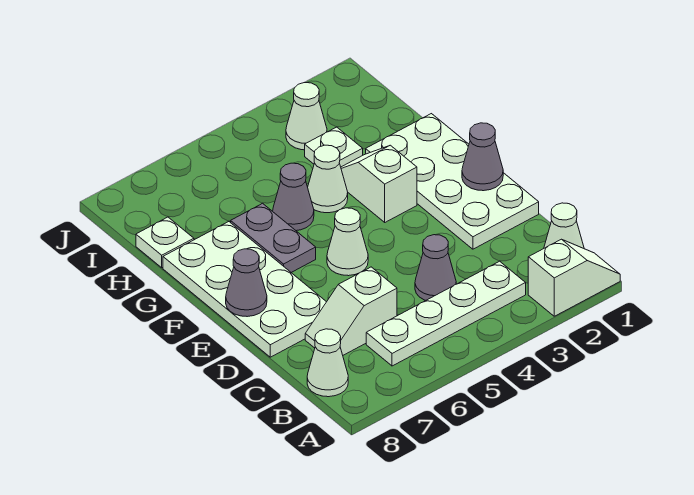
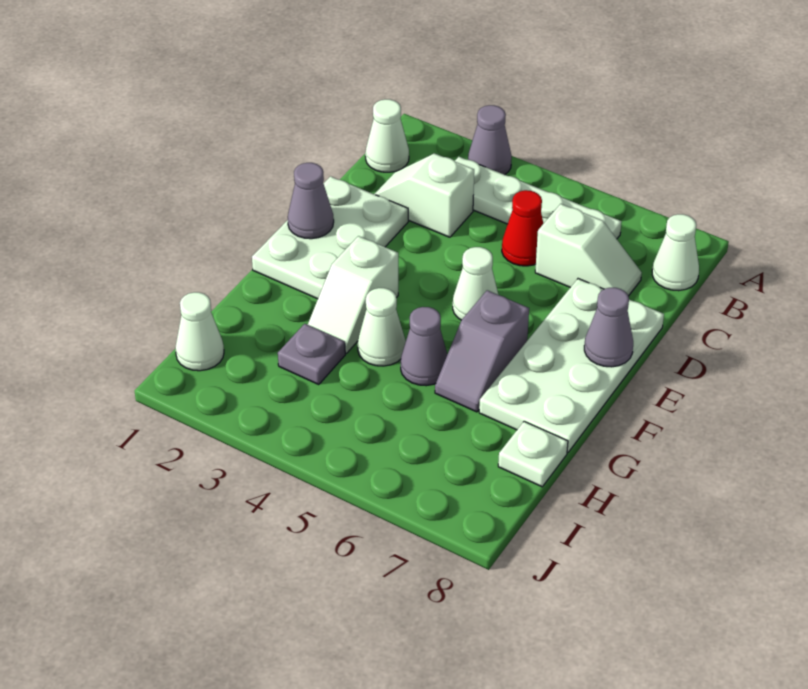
white slope A1:A2 level 1 top 2 -> white slope C2:C3 level 1 top 3
grey cone C4 level 1 -> grey cone A3 level 1
none -> red cone C5 level 1
white plate D1:G2 level 1 -> white plate D1:F2 level 1
grey plate F6:G6 level 1 -> grey slope F6:G6 level 1 top F
white plate H3 level 1 -> grey plate H3 level 1
white cone I3 level 1 -> white cone I1 level 1

